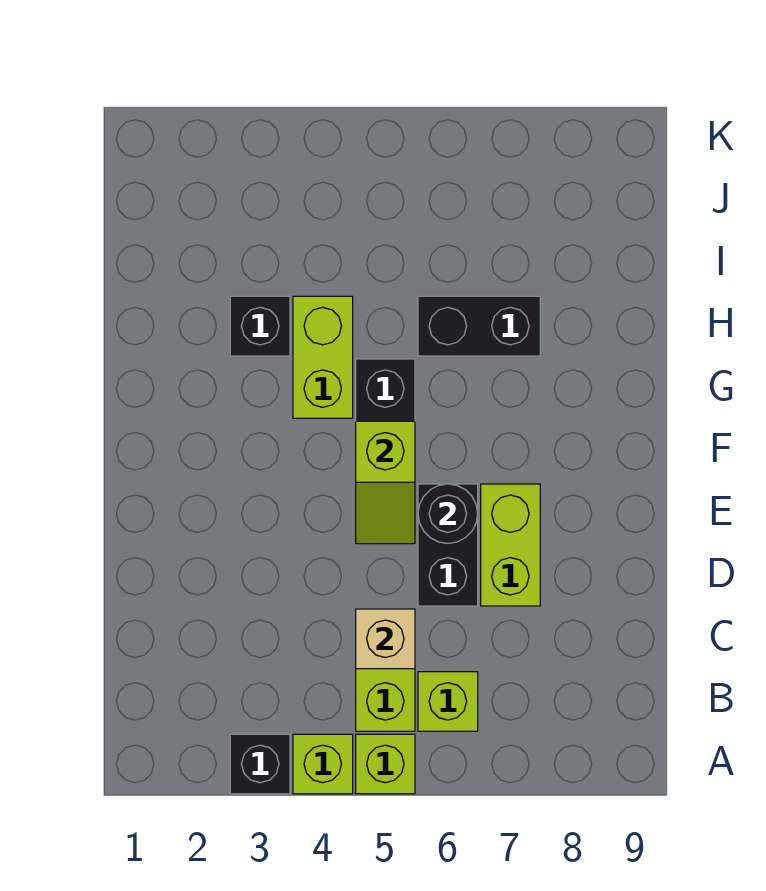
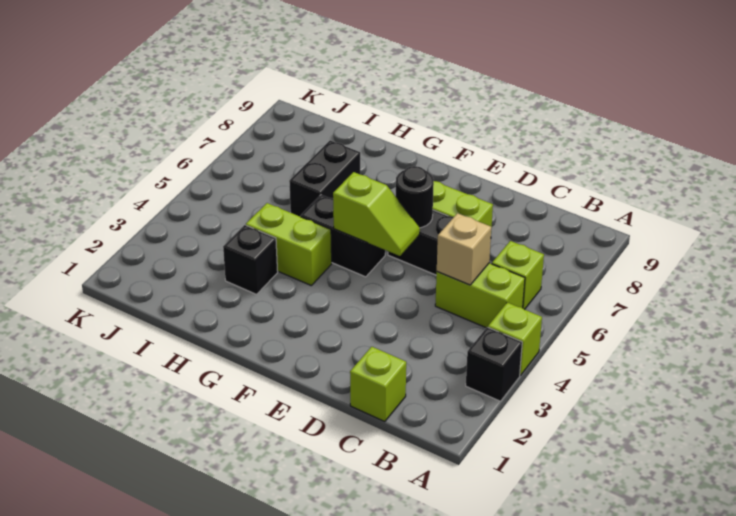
lime brick A5 level 1 -> lime brick C1 level 1

